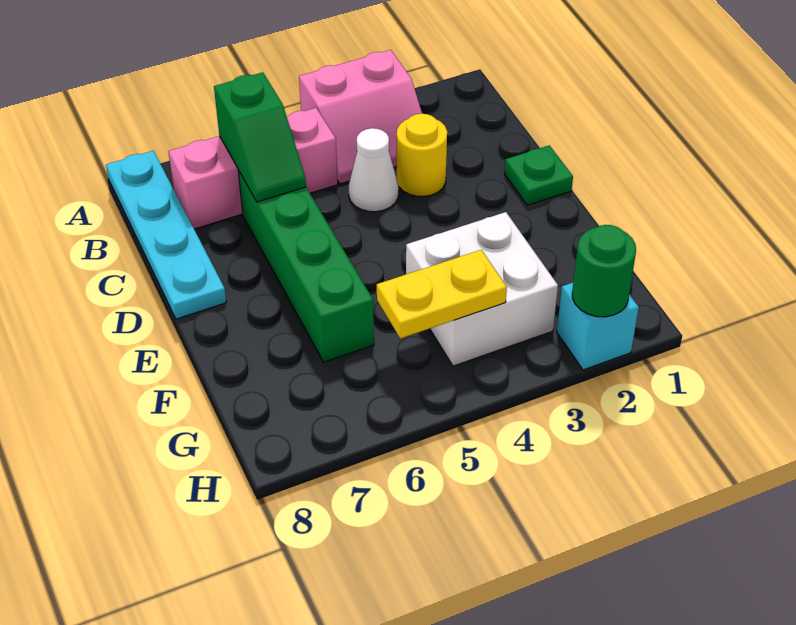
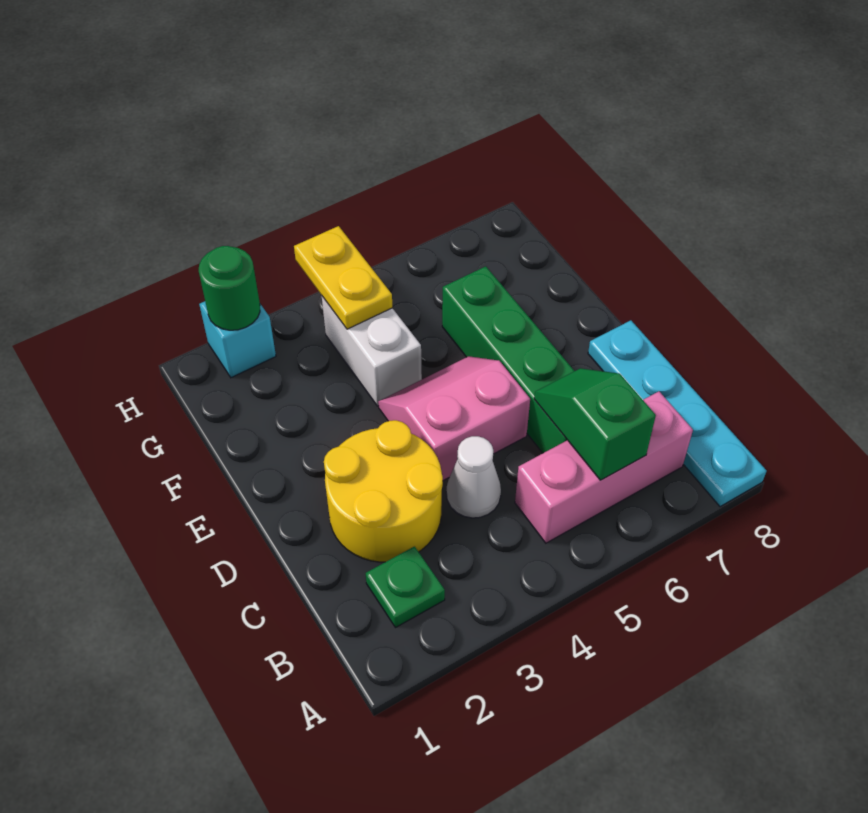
pink slope A3:B4 level 1 top A -> pink slope D4:E5 level 1 top D
yellow round brick C3 level 1 -> yellow round brick C2:D3 level 1
green plate D1 level 1 -> green plate B2 level 1
white brick F3:G4 level 1 -> white brick F4:G4 level 1
yellow plate G4:G5 level 2 -> yellow plate G4:H4 level 2

